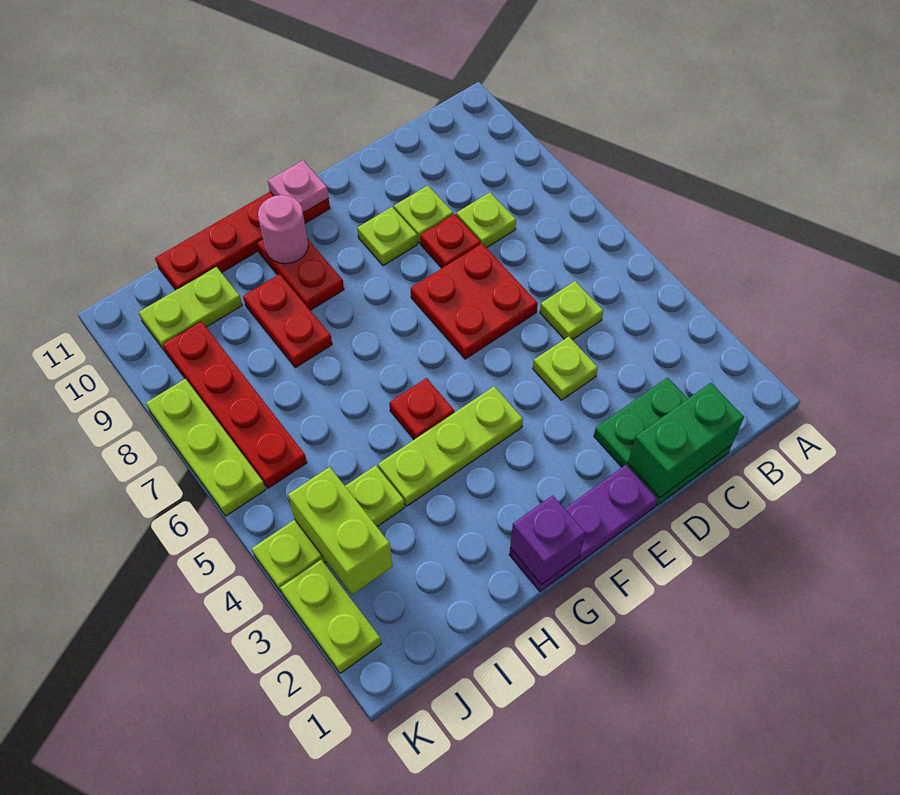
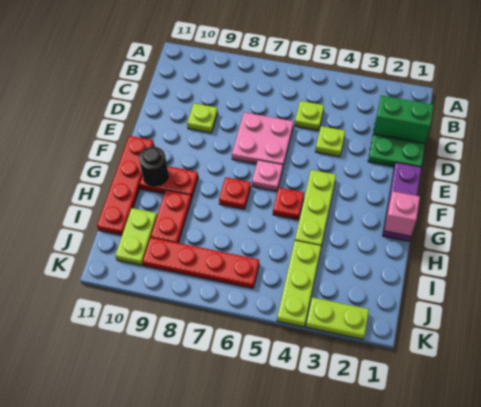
green brick C1:D1 level 2 -> green brick C1:C2 level 2
lime plate C8 level 1 -> none
red plate D6:E7 level 1 -> pink plate D6:E7 level 1
red plate D8 level 1 -> red plate G7 level 1
lime plate E9 level 1 -> none
pink plate F11 level 2 -> pink plate F6 level 1
purple brick G1 level 2 -> pink brick G1 level 2
pink round brick G10 level 2 -> black round brick G10 level 2
red plate H8:H9 level 1 -> red plate H9:I9 level 1
lime brick J3:J4 level 2 -> none
lime plate K6:K8 level 1 -> none

